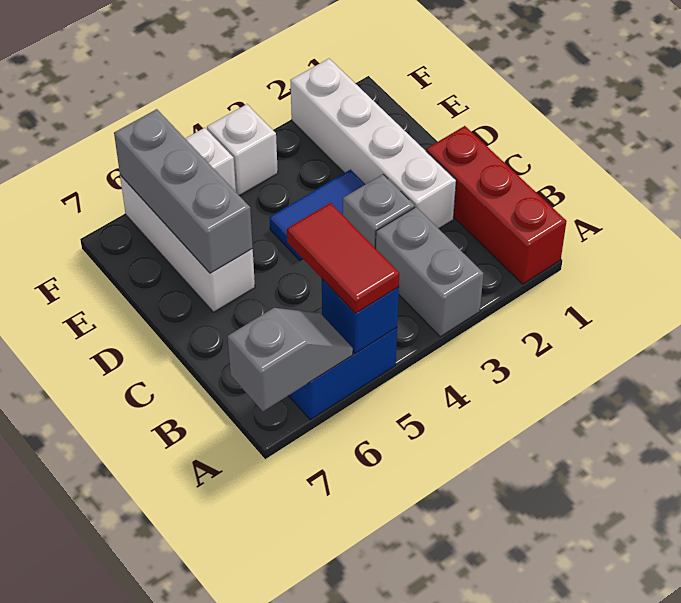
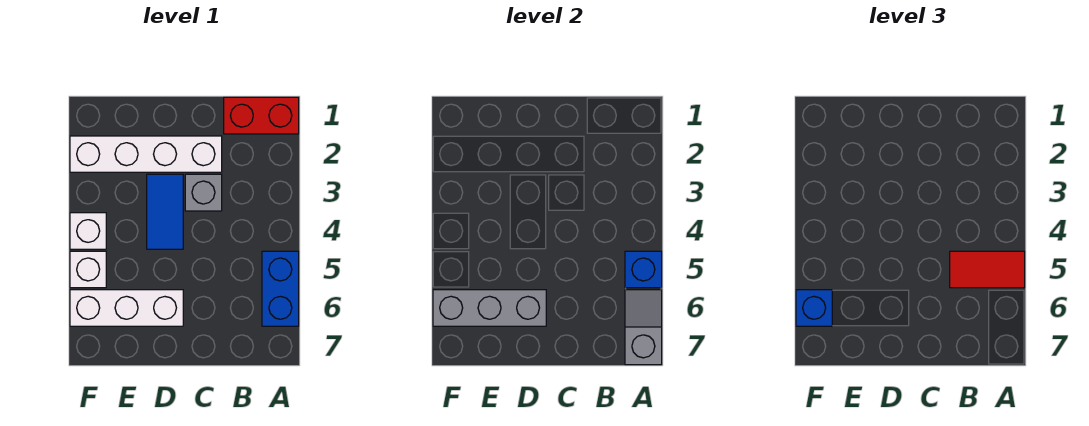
red brick A1:C1 level 1 -> red brick A1:B1 level 1
grey brick A3:B3 level 1 -> none
none -> blue brick F6 level 3

